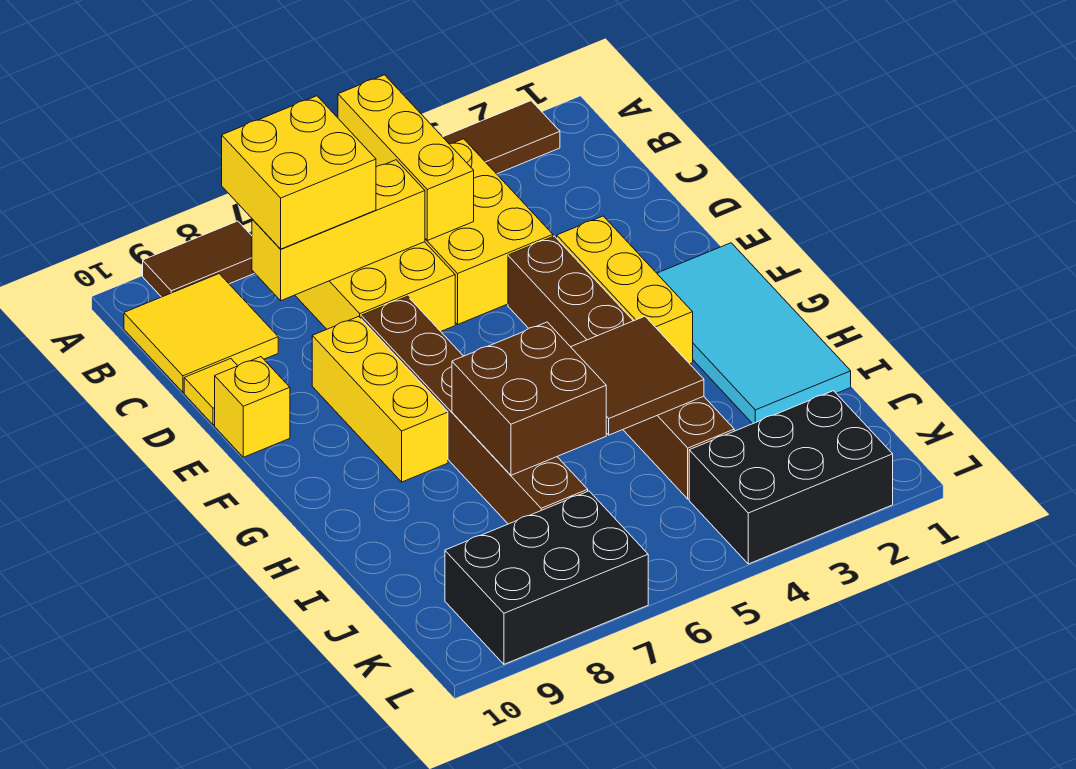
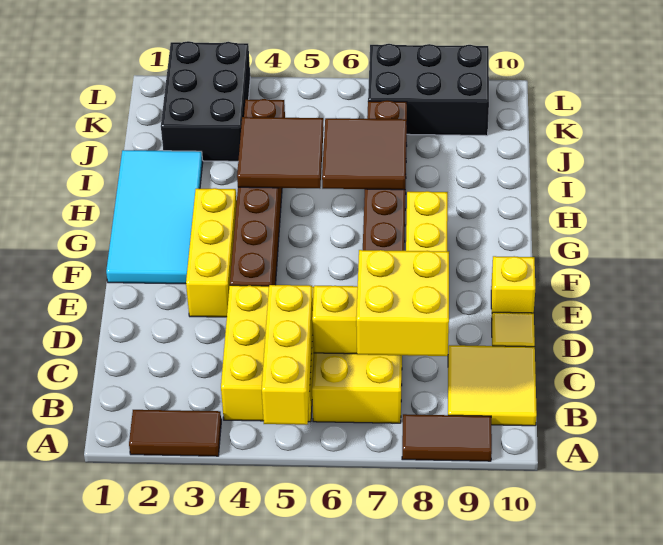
brown brick H6:I7 level 2 -> brown tile H6:I7 level 2
black brick K2:L4 level 1 -> black brick J2:L3 level 1

